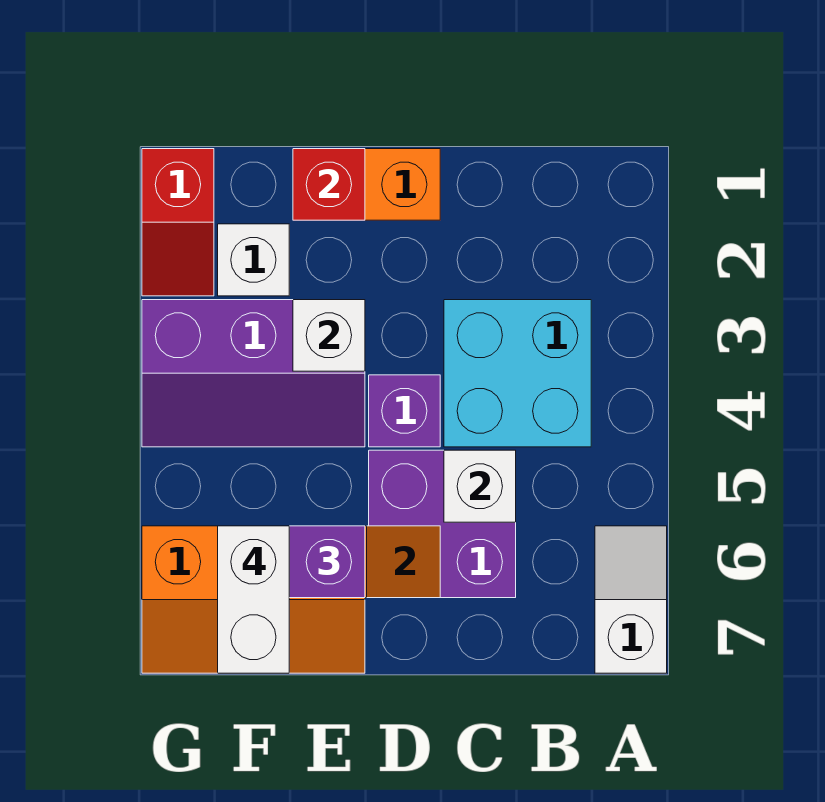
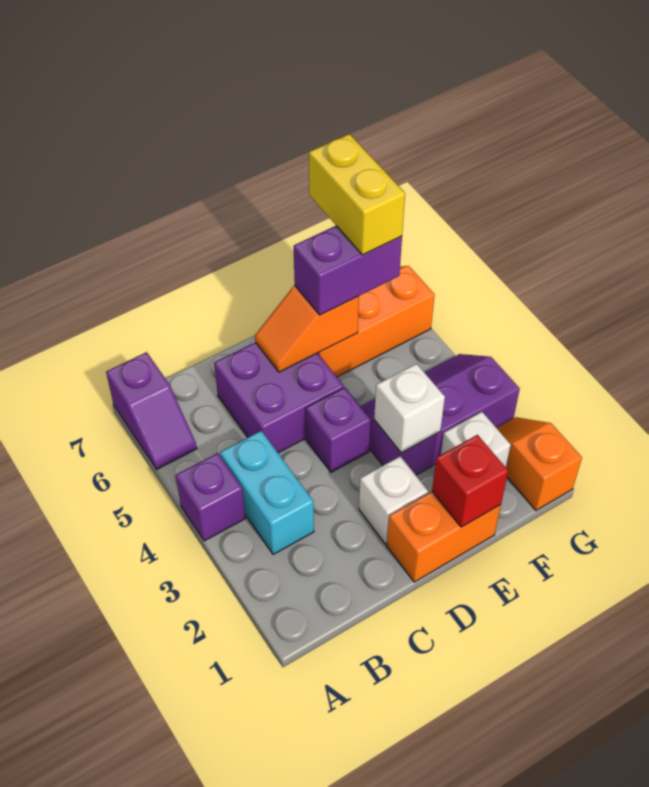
none -> purple brick A4 level 1
white slope A6:A7 level 1 top 7 -> purple slope A6:A7 level 1 top 7
cyan brick B3:C4 level 1 -> cyan brick B3:B4 level 1
white brick C5 level 2 -> white brick D2 level 1
white brick F6:F7 level 4 -> yellow brick F6:F7 level 4
red slope G1:G2 level 1 top 1 -> orange slope G1:G2 level 1 top 1

